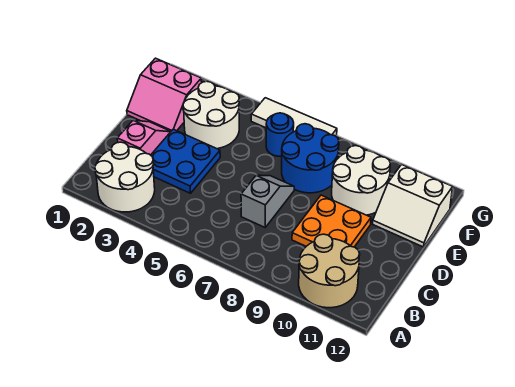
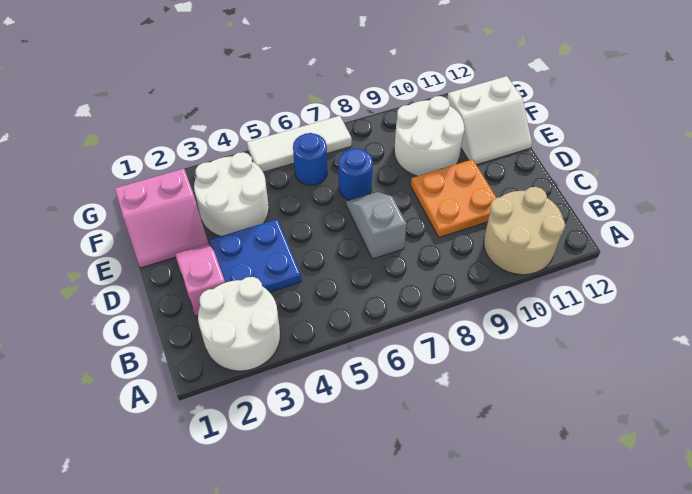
blue round brick E7:F8 level 1 -> blue round brick E7 level 1

